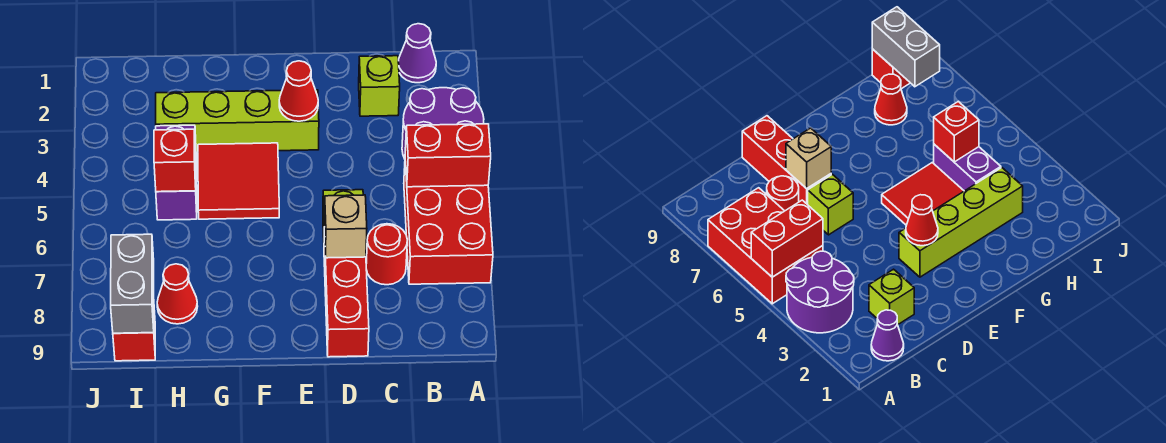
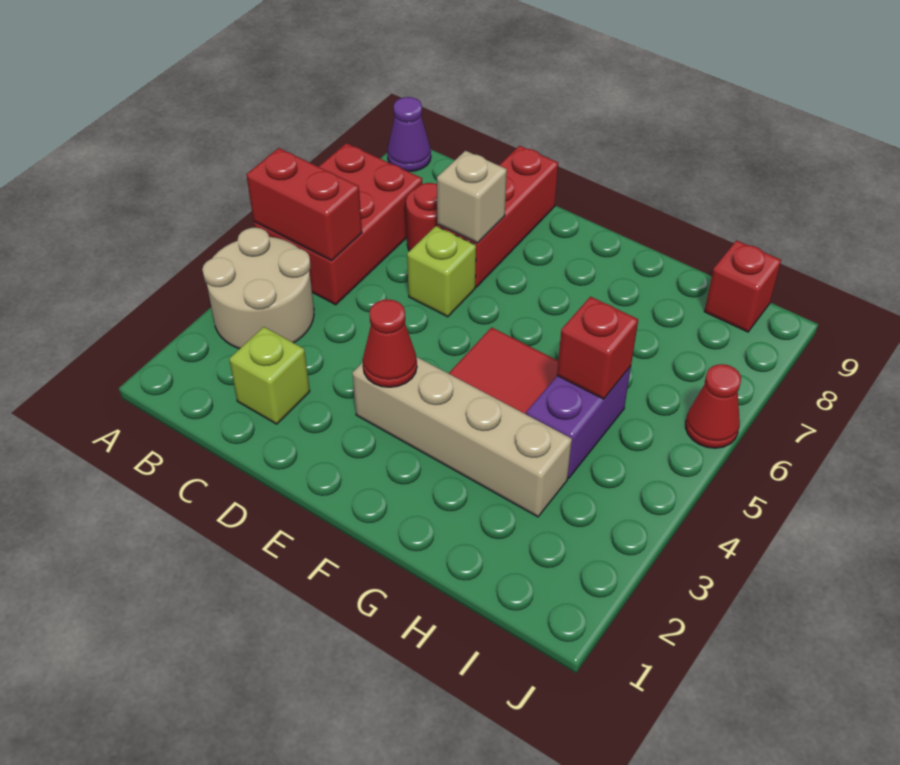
purple round brick A3:B4 level 1 -> tan round brick A3:B4 level 1
purple cone B1 level 1 -> purple cone A9 level 1
lime brick E3:H3 level 1 -> tan brick E3:H3 level 1
red cone H8 level 1 -> red cone J6 level 1
grey brick I8:I9 level 2 -> none

